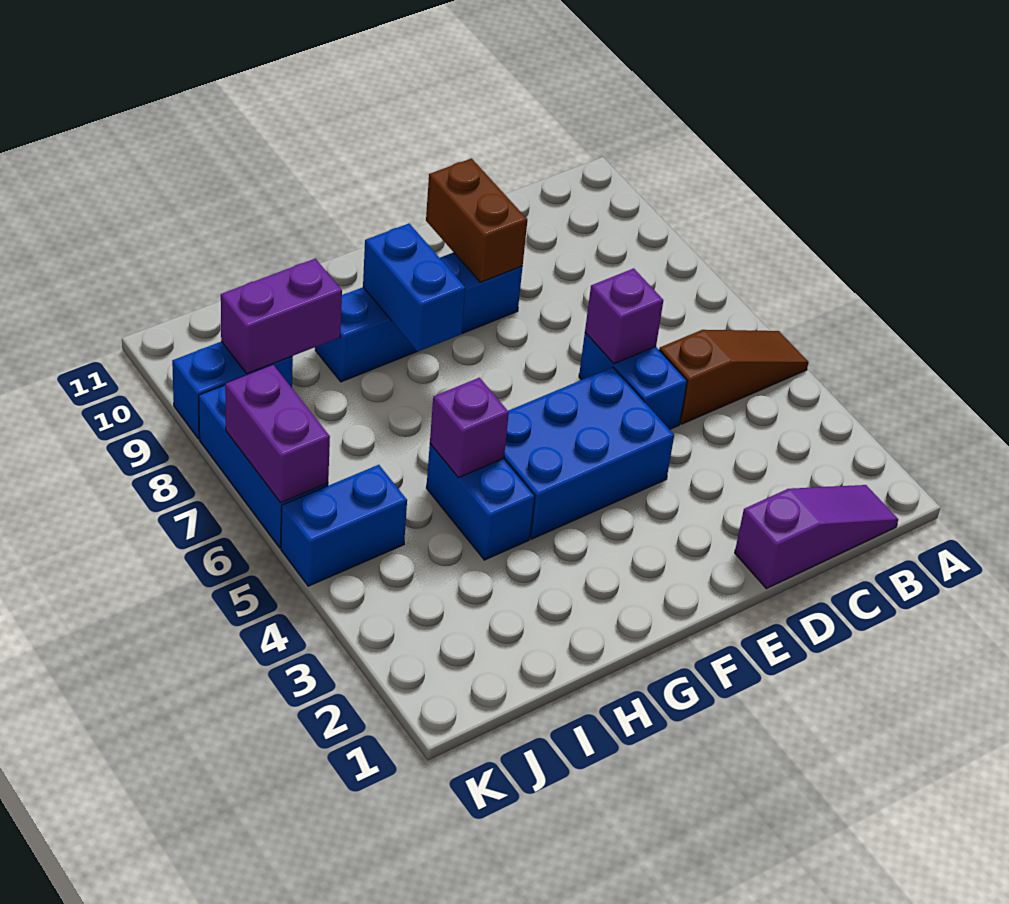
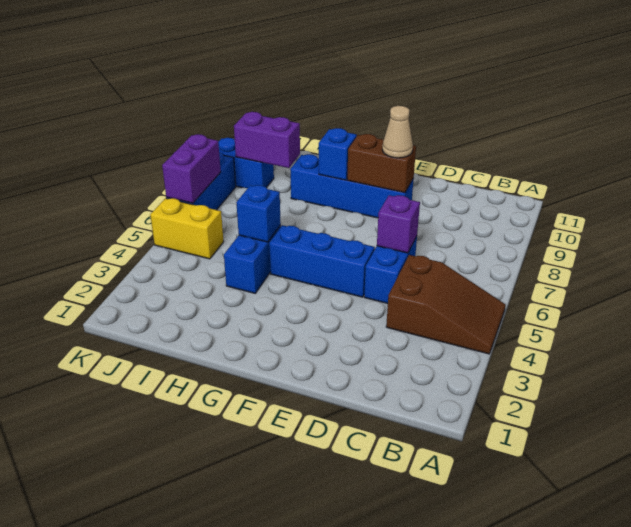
brown slope A5:C5 level 1 top C -> brown slope A4:C5 level 1 top C
purple slope B1:D1 level 1 top D -> none
blue brick E4:G5 level 1 -> blue brick E5:G5 level 1
brown brick E9:E10 level 2 -> brown brick E9:F9 level 2
none -> tan cone E9 level 3
blue brick G8:G9 level 2 -> blue brick G9 level 2
purple brick H5 level 2 -> blue brick H5 level 2
blue brick J5:K5 level 1 -> yellow brick J5:K5 level 1

